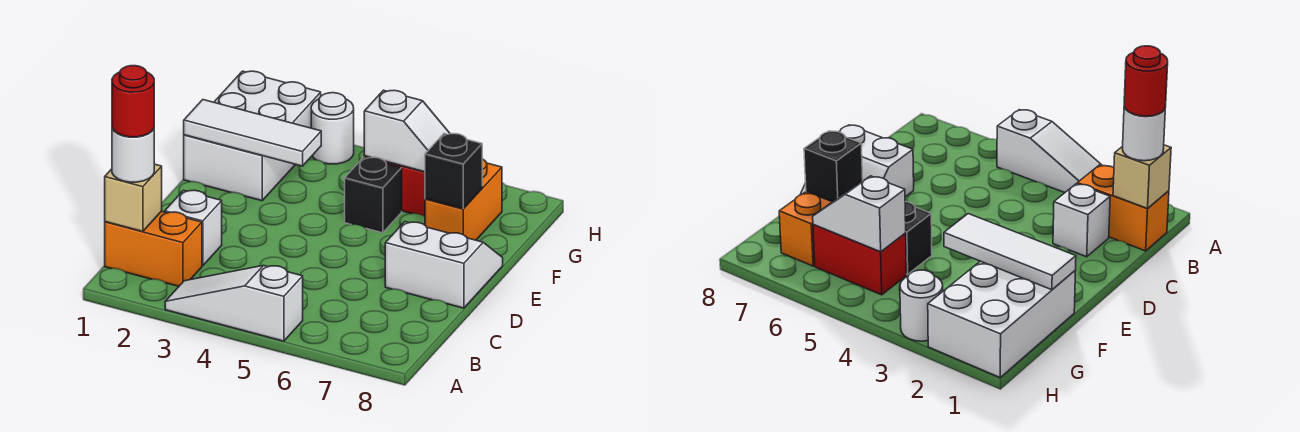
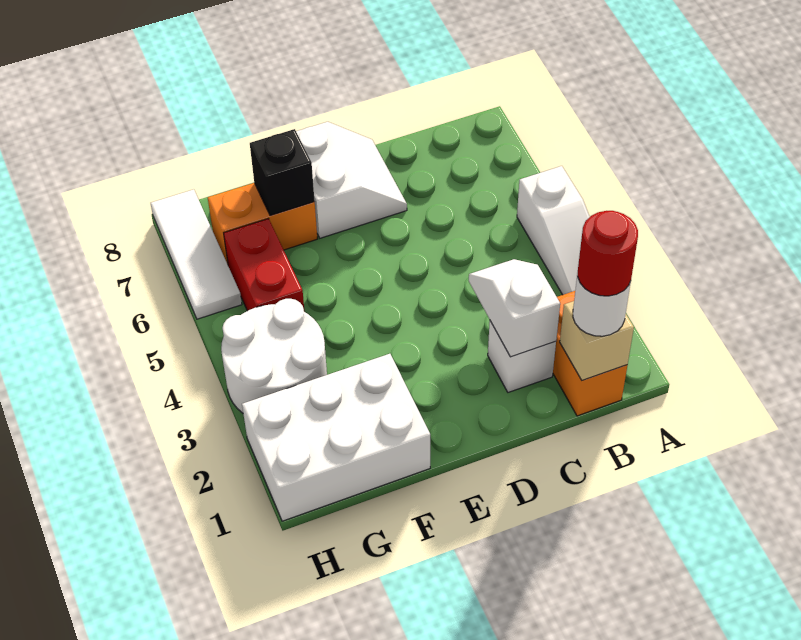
white slope D7:E8 level 1 top D -> white slope D7:E8 level 1 top E
white tile F1:F3 level 2 -> white tile H6:H8 level 1
black brick F5 level 1 -> none
white slope G5:G6 level 2 top 5 -> white slope C2:C3 level 2 top 2
white round brick H3 level 1 -> white round brick G3:H4 level 1

